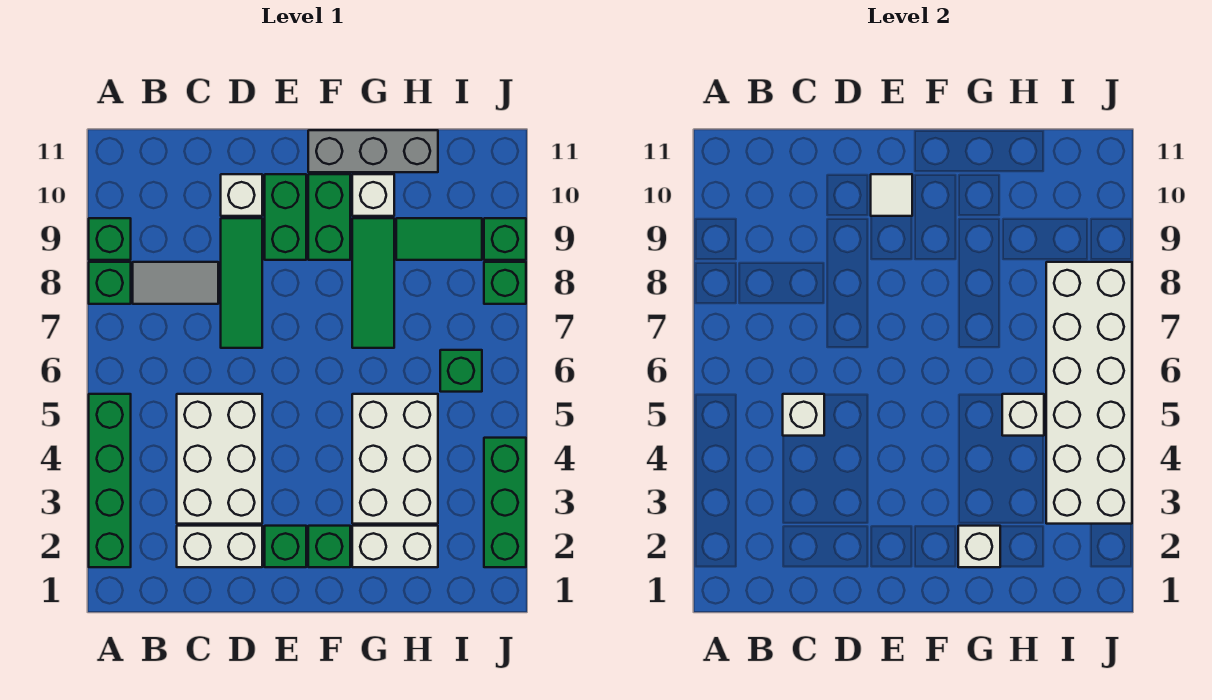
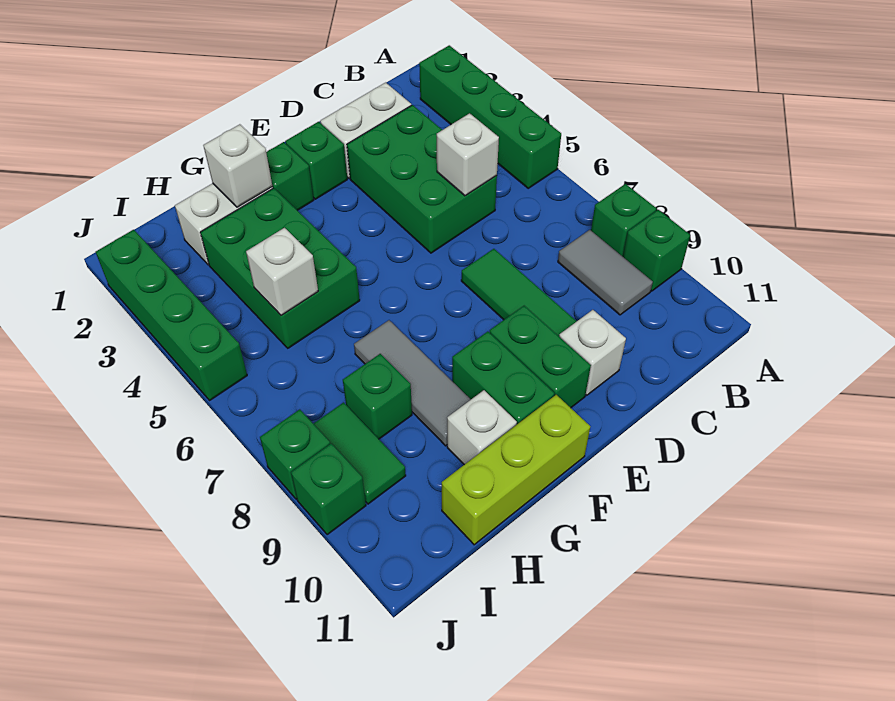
grey tile B8:C8 level 1 -> grey tile B8:B9 level 1
white brick C3:D5 level 1 -> green brick C3:D5 level 1
white tile E10 level 2 -> none
grey brick F11:H11 level 1 -> lime brick F11:H11 level 1
white brick G3:H5 level 1 -> green brick G3:H5 level 1
green tile G7:G9 level 1 -> grey tile G7:G9 level 1
green tile H9:I9 level 1 -> green tile I8:I9 level 1
white brick I3:J8 level 2 -> none
green brick I6 level 1 -> green brick H8 level 1
green brick J2:J4 level 1 -> green brick J2:J5 level 1

